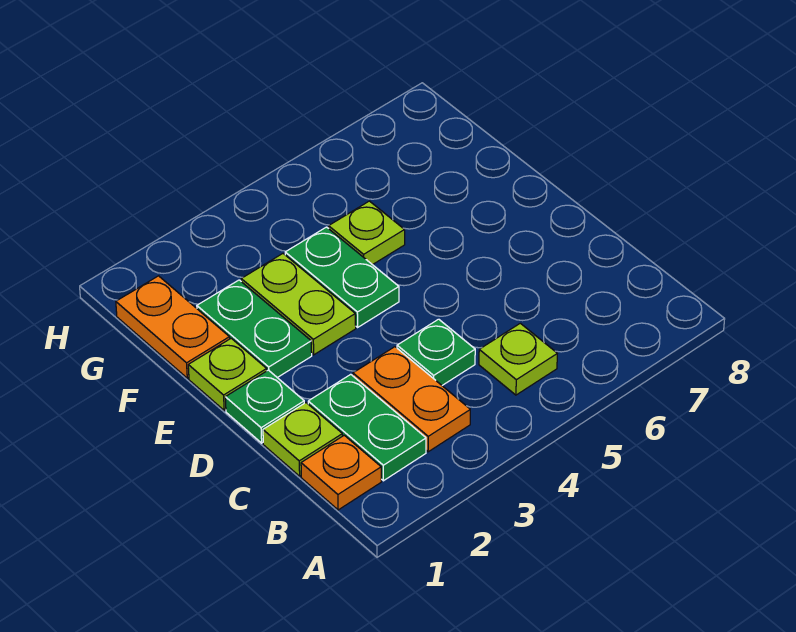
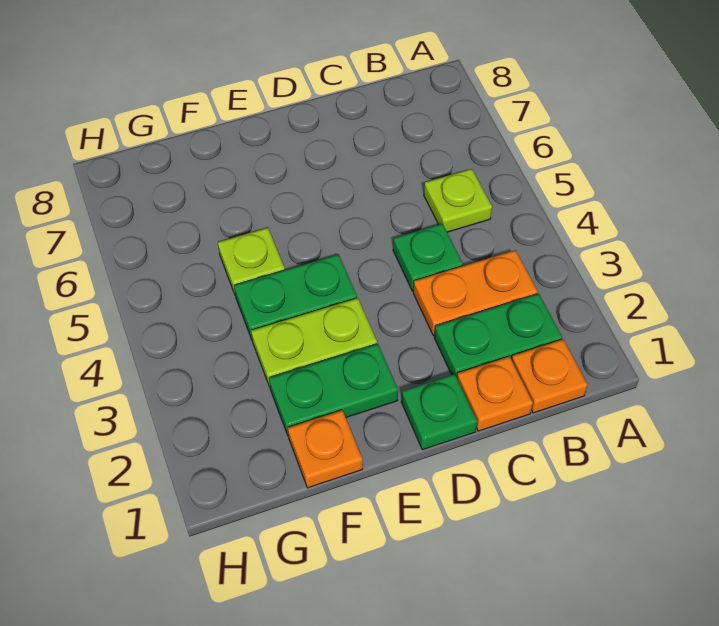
lime plate C1 level 1 -> orange plate C1 level 1
lime plate E1 level 1 -> none
orange plate F1:G1 level 1 -> orange plate F1 level 1

